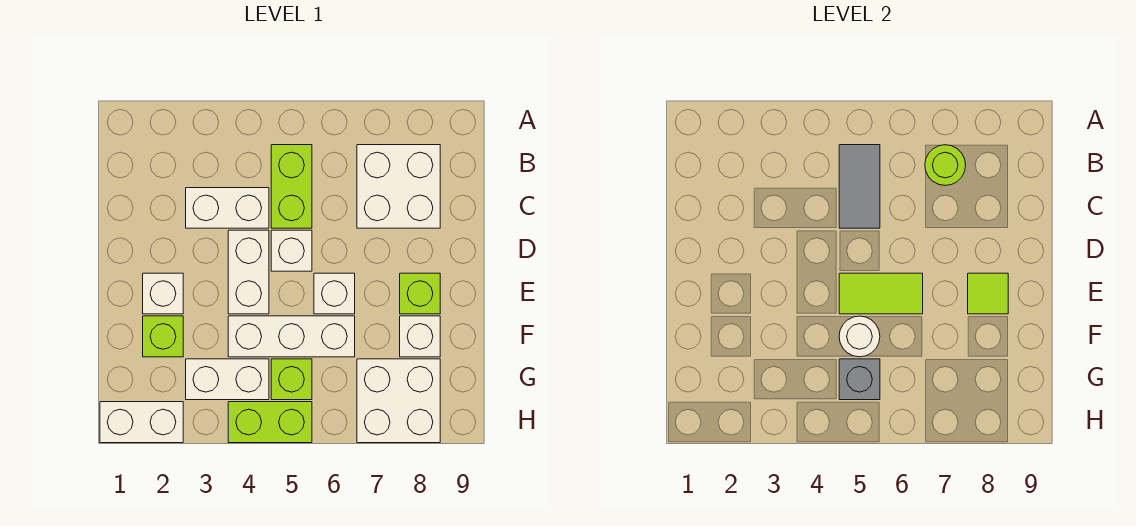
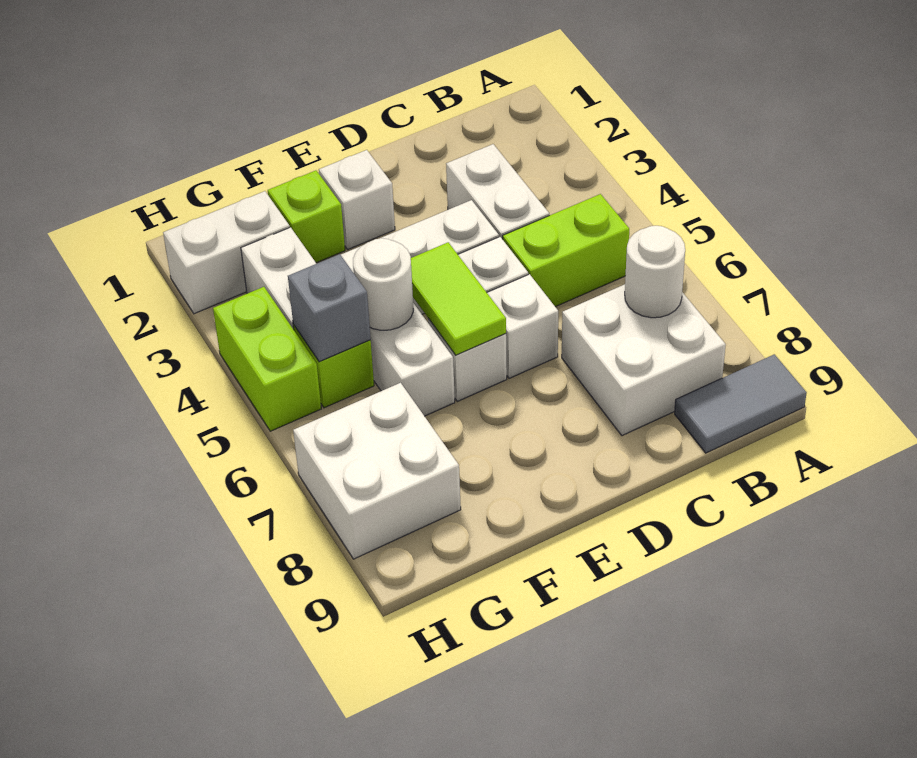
grey tile B5:C5 level 2 -> grey tile A9:B9 level 1
lime round brick B7 level 2 -> white round brick B7 level 2
lime brick E8 level 1 -> none
lime tile E8 level 2 -> none
white brick F8 level 1 -> white brick D6 level 1
white brick H1:H2 level 1 -> white brick G2:H2 level 1

